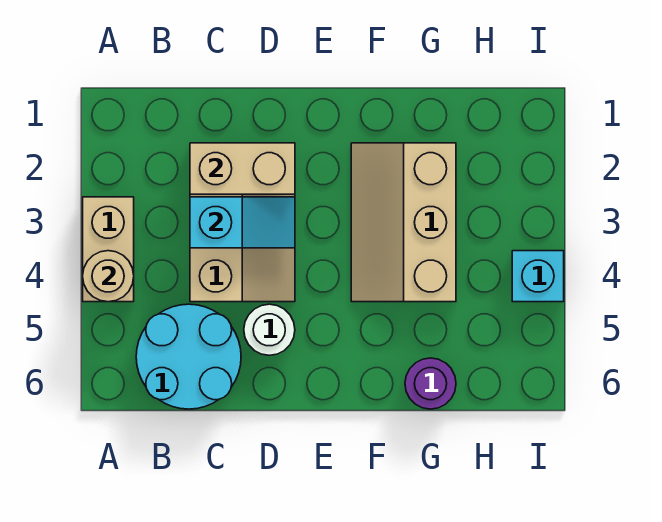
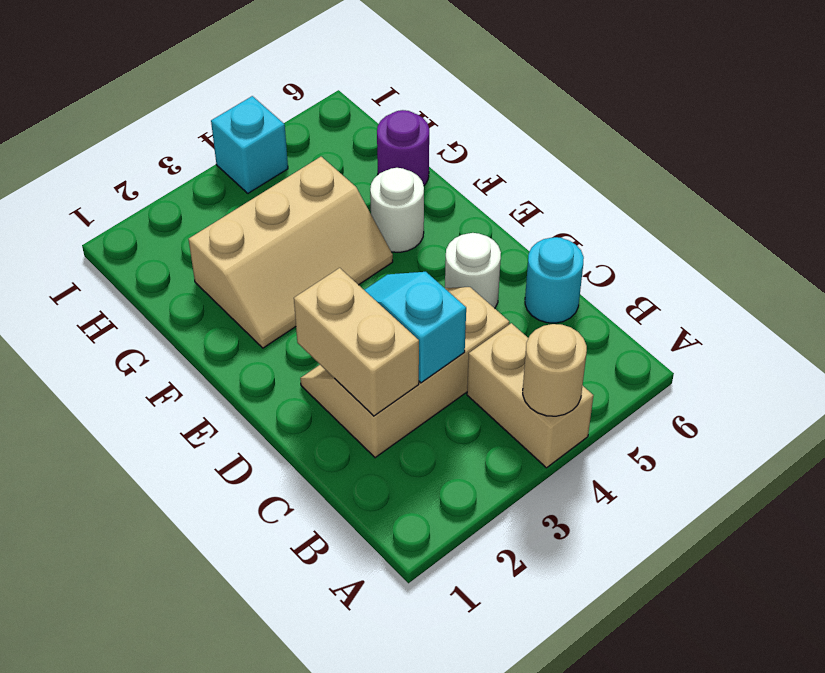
tan brick A3:A4 level 1 -> tan brick A4:B4 level 1
cyan round brick B5:C6 level 1 -> cyan round brick C6 level 1
none -> white round brick F5 level 1

